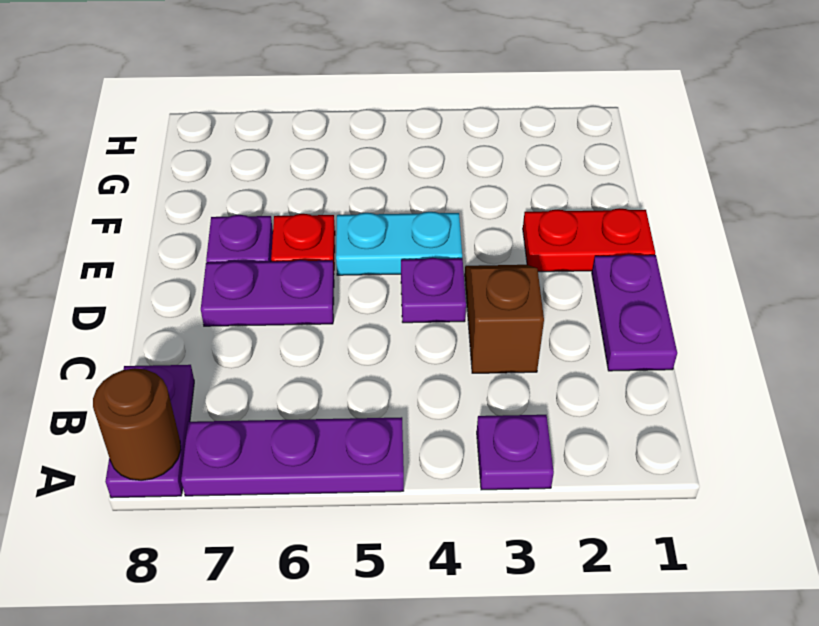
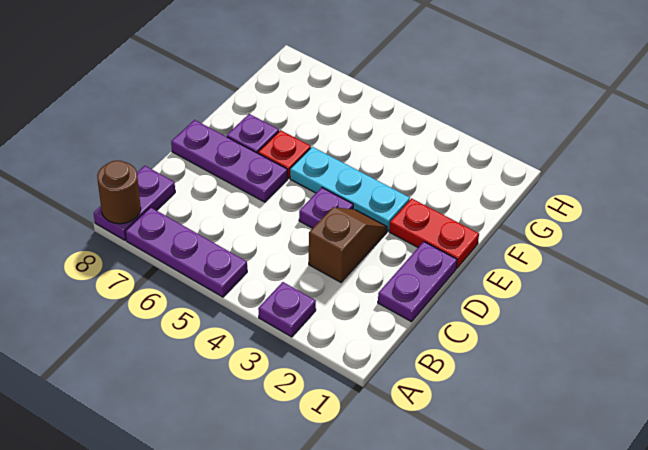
purple plate D6:D7 level 1 -> purple plate D6:D8 level 1
cyan plate E4:E5 level 1 -> cyan plate E3:E5 level 1

